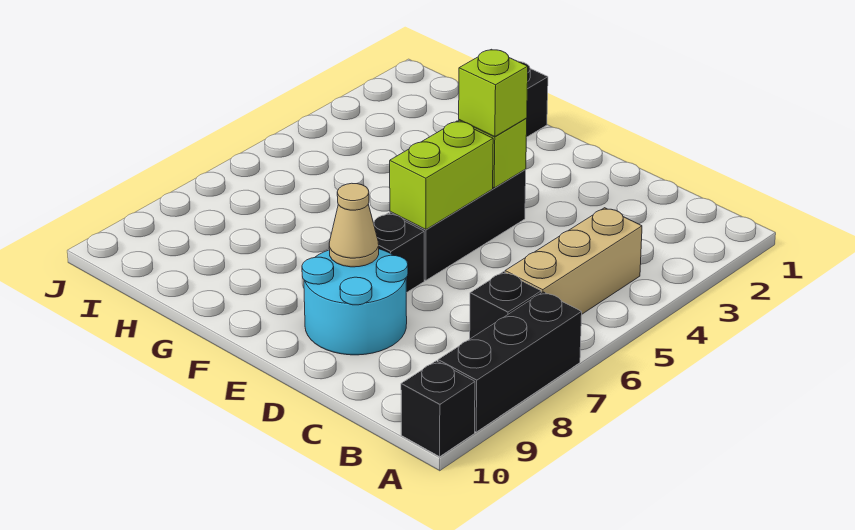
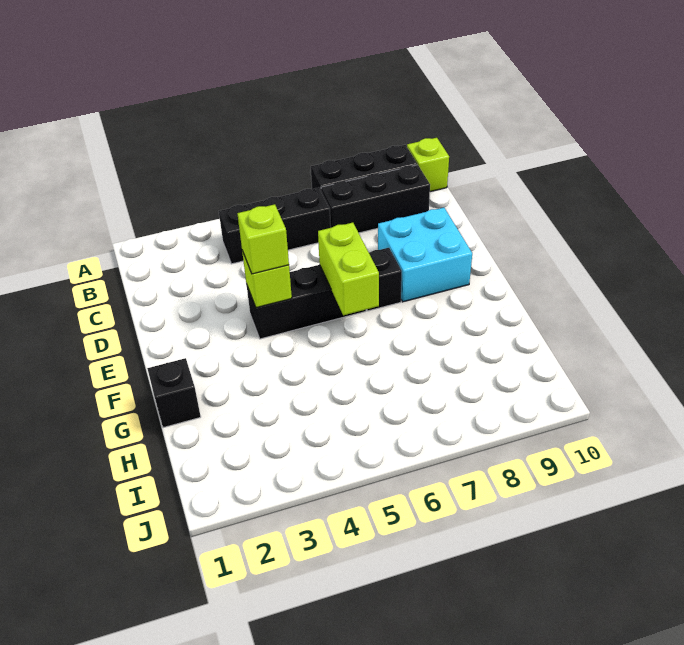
black brick A10 level 1 -> lime brick A10 level 1
tan brick B4:B6 level 1 -> black brick B4:B6 level 1
black brick B7 level 1 -> black brick B7:B9 level 1
cyan round brick D8:E9 level 1 -> cyan brick D8:E9 level 1
lime brick E5:E6 level 2 -> lime brick E6:F6 level 2
tan cone E8 level 2 -> none

